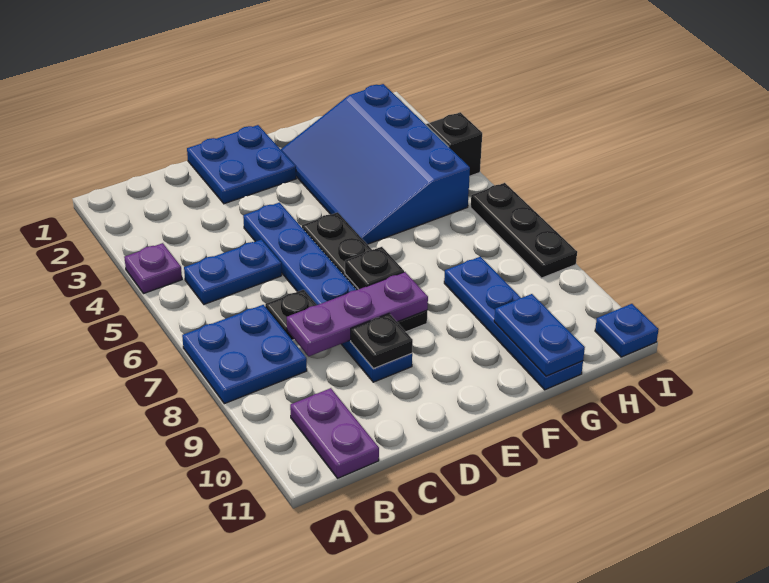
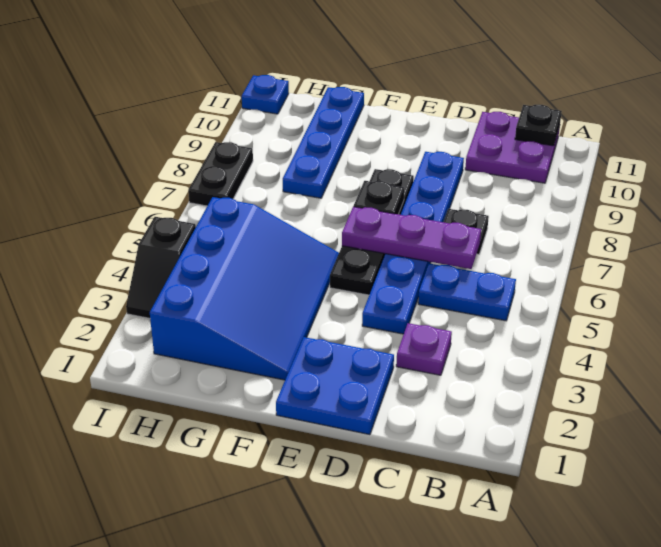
purple plate A4 level 1 -> purple plate C3 level 1
blue plate A7:B8 level 1 -> none
purple plate B10:B11 level 1 -> purple plate B10:C11 level 1
purple plate C8:E8 level 2 -> purple plate C6:E6 level 2
black plate D9 level 2 -> black plate B11 level 2
blue plate G10:G11 level 2 -> none
black plate I6:I8 level 1 -> black plate I7:I8 level 1

